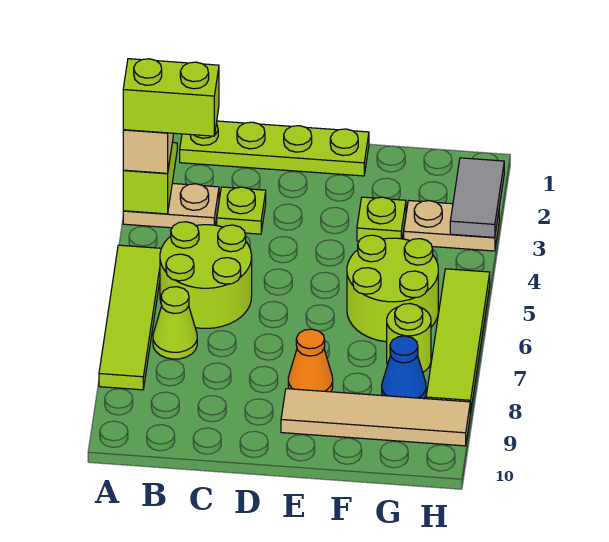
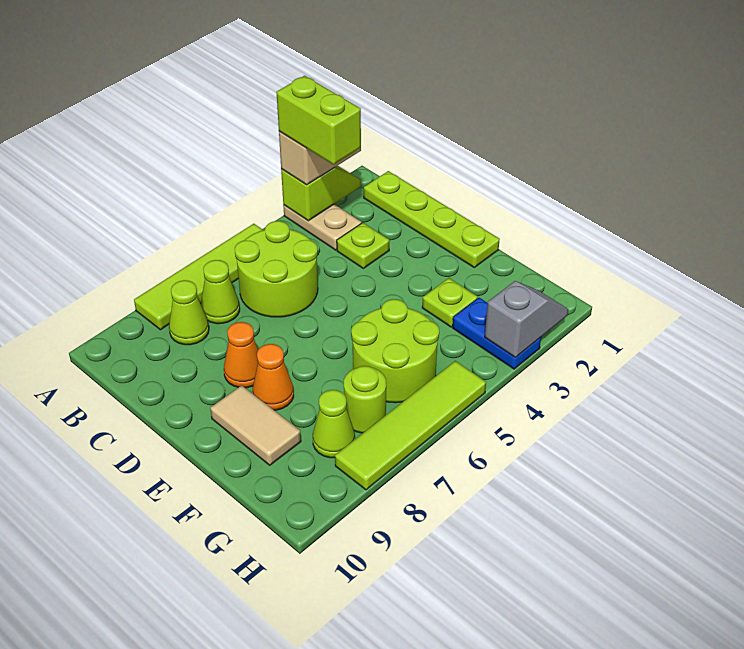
none -> lime cone B8 level 1
none -> orange cone D8 level 1
tan tile E9:H9 level 1 -> tan tile E9:F9 level 1
tan plate G3:H3 level 1 -> blue plate G3:H3 level 1
blue cone G8 level 1 -> lime cone G8 level 1
grey tile H2:H3 level 2 -> grey slope H2:H3 level 2 top 3

